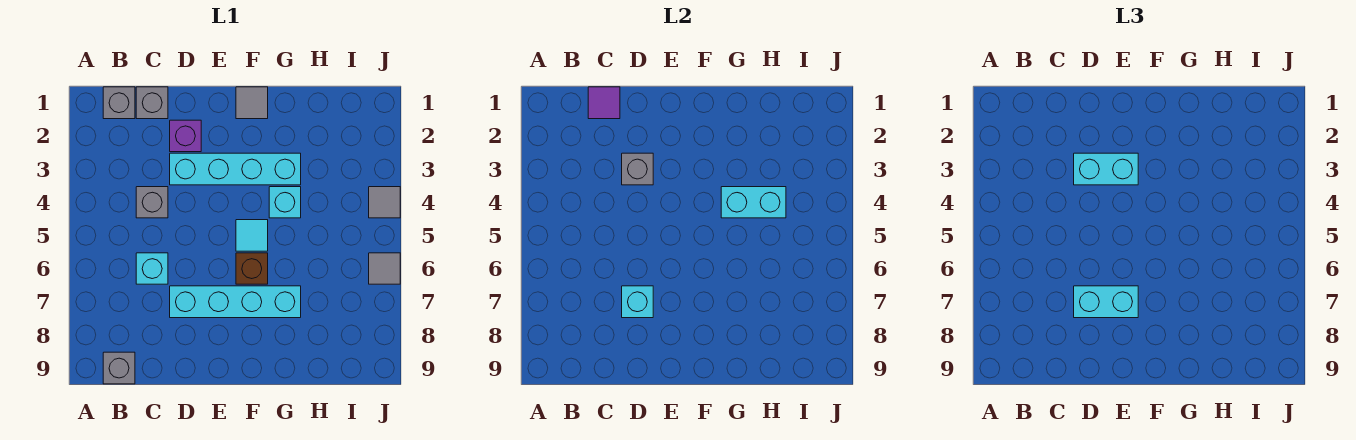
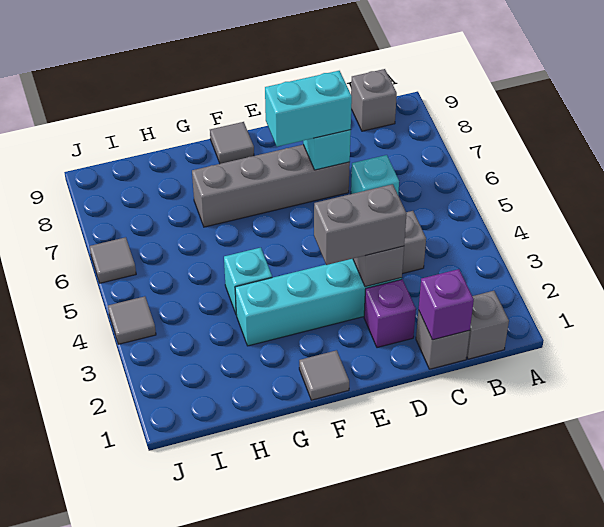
purple tile C1 level 2 -> purple brick C1 level 2
cyan brick D3:E3 level 3 -> grey brick D3:E3 level 3
cyan brick D7:G7 level 1 -> grey brick D7:G7 level 1
cyan tile F5 level 1 -> none
brown brick F6 level 1 -> none
none -> grey tile F9 level 1
cyan brick G4:H4 level 2 -> none

